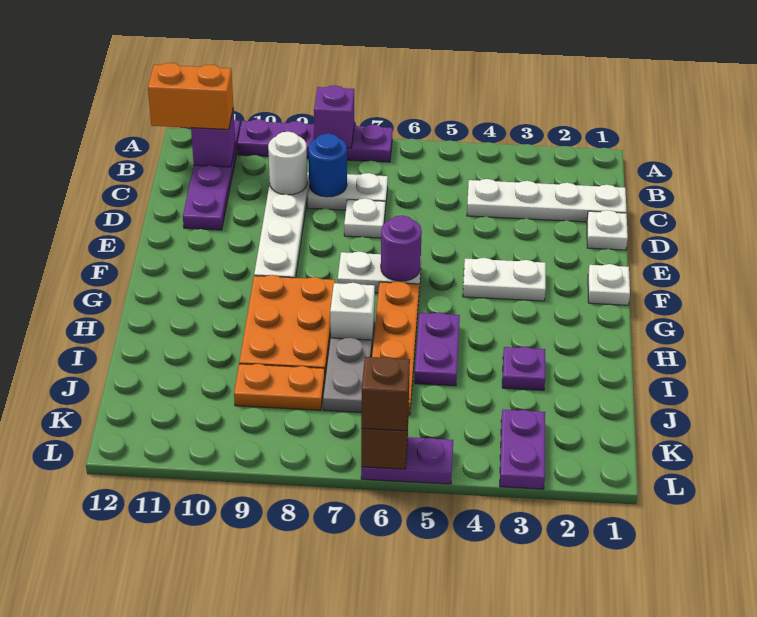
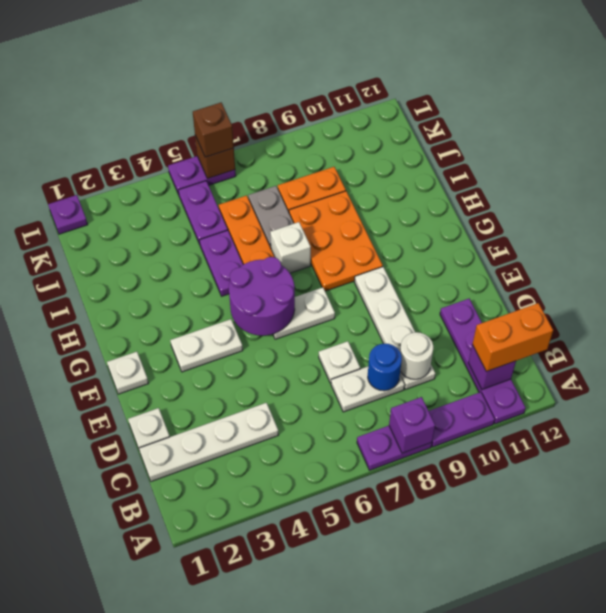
purple round brick F6 level 2 -> purple round brick F5:G6 level 2
purple plate I3 level 1 -> purple plate L1 level 1
purple plate K3:L3 level 1 -> purple plate J5:K5 level 1

